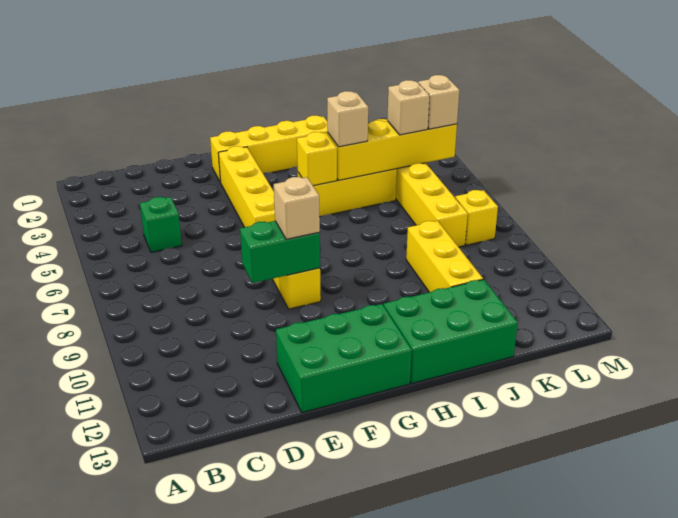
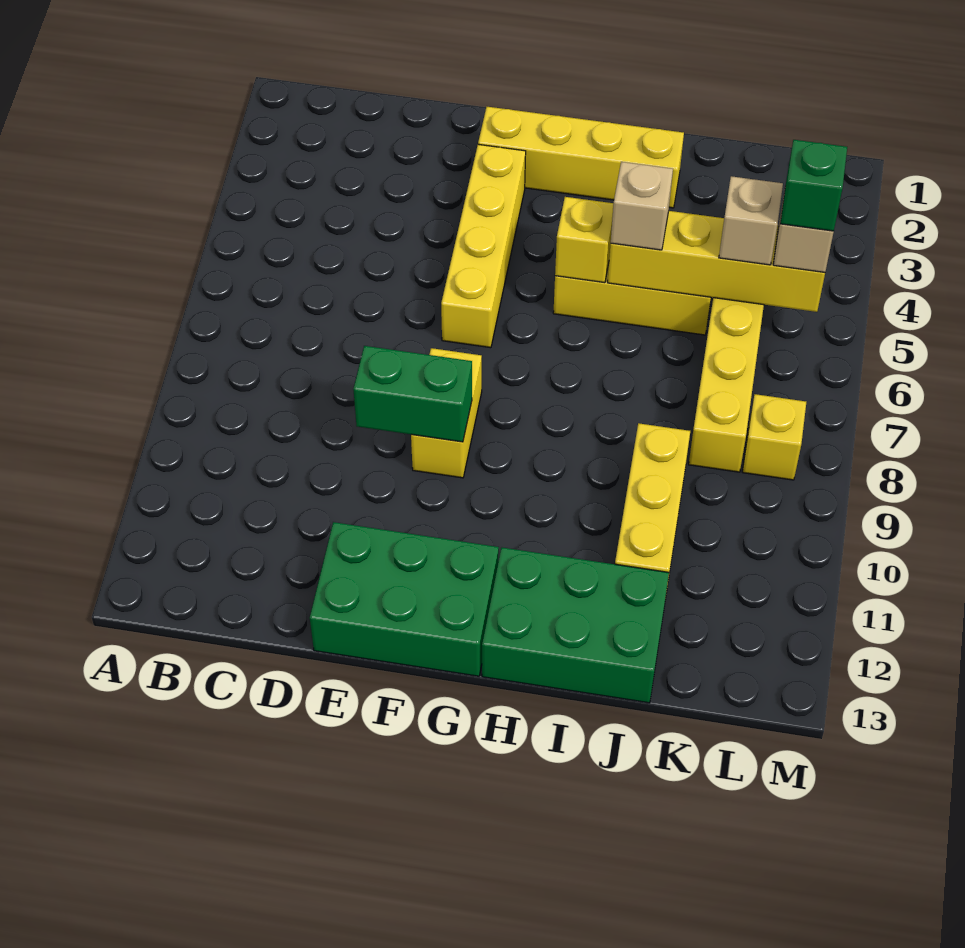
green brick C5 level 1 -> green brick L5 level 4
tan brick F9 level 3 -> none

